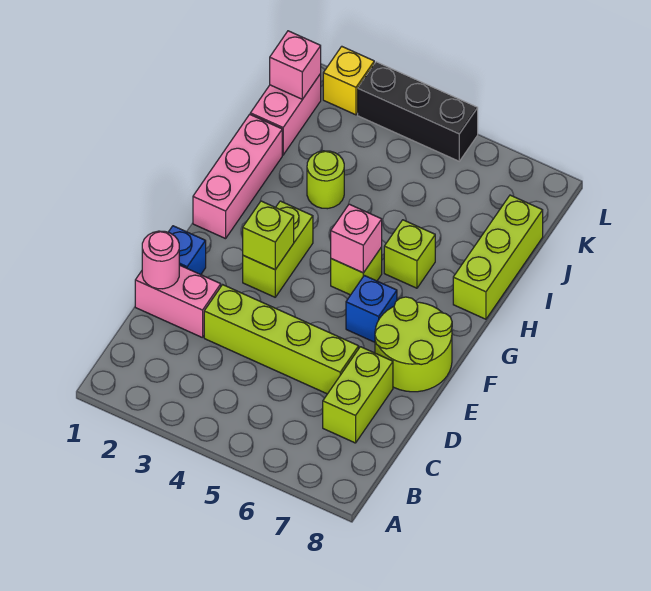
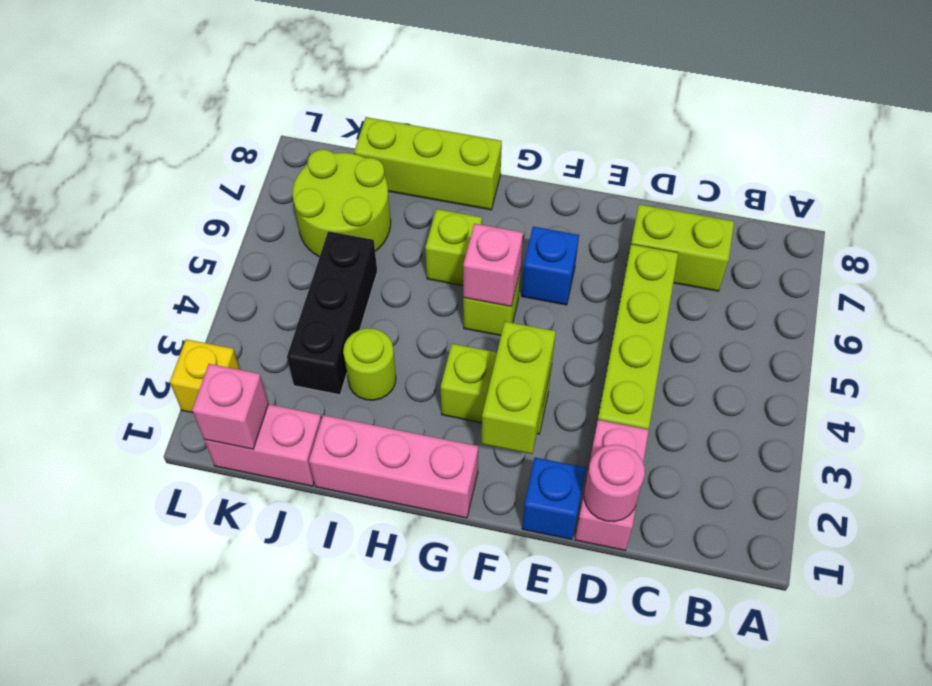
lime round brick E7:F8 level 1 -> lime round brick J6:K7 level 1
lime brick F3 level 2 -> lime brick F2:F3 level 2
black brick L3:L5 level 1 -> black brick J3:J5 level 1

